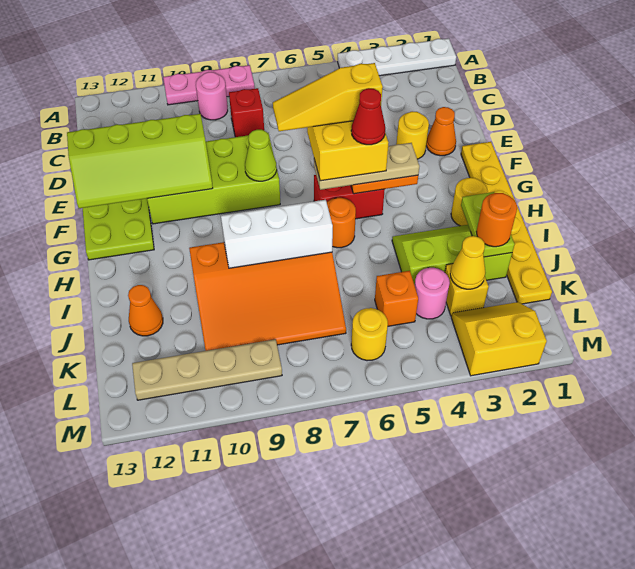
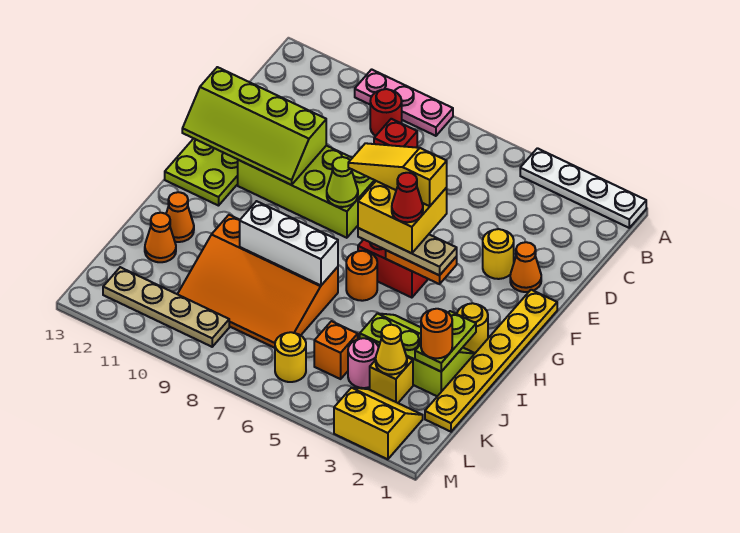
pink round brick B9 level 1 -> red round brick B9 level 1
none -> orange cone I12 level 1

